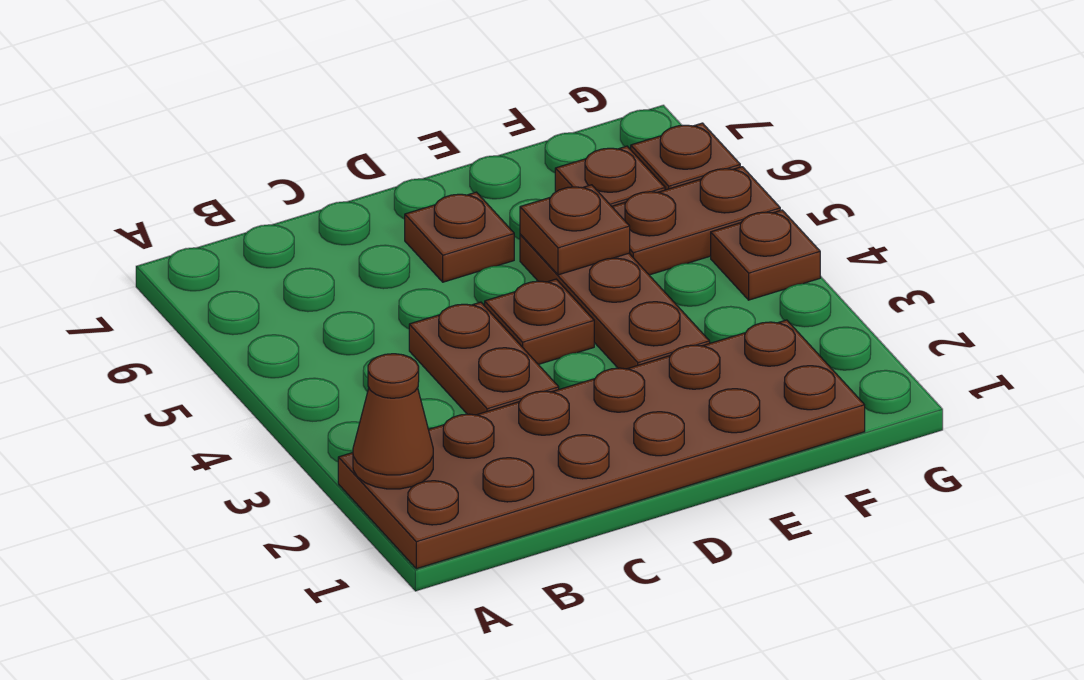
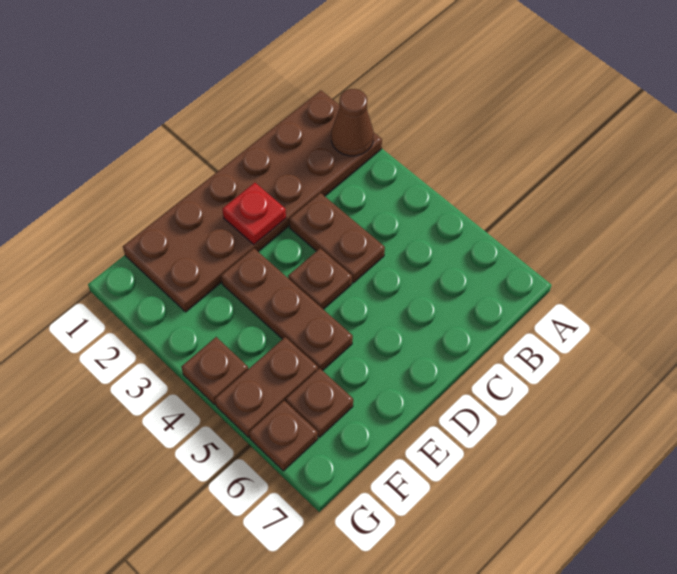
none -> red plate D2 level 2
brown plate D6 level 1 -> none
brown plate E5 level 2 -> none

